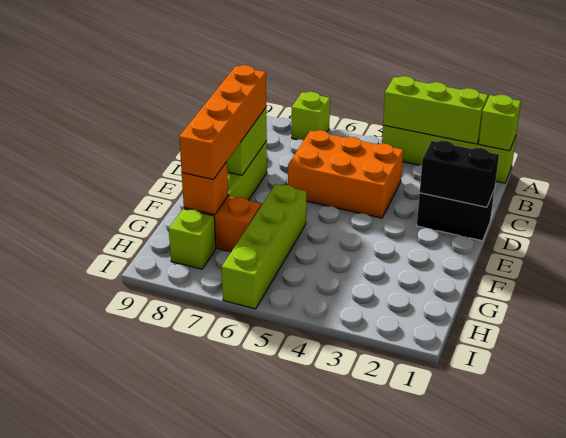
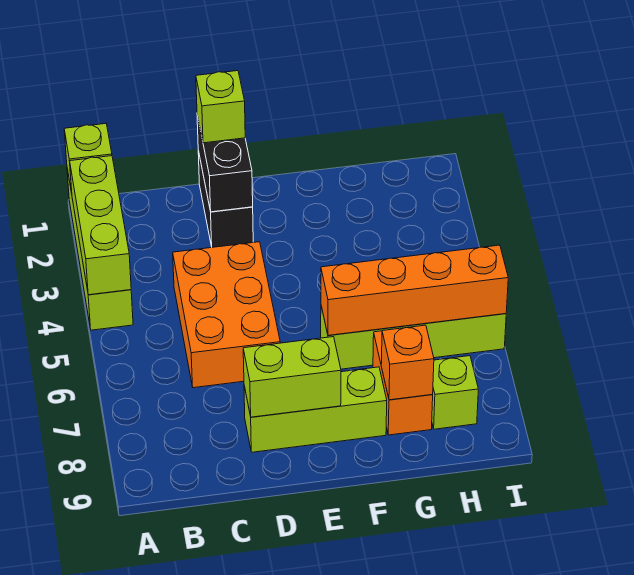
lime brick A7 level 1 -> lime brick D1 level 3
orange brick D8:G8 level 3 -> orange brick F6:I6 level 2

